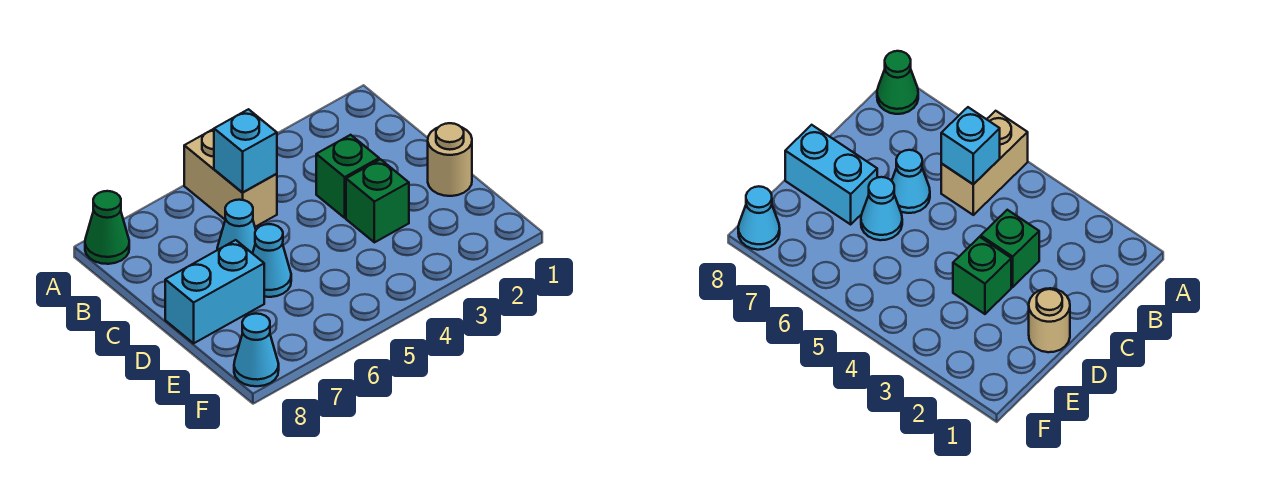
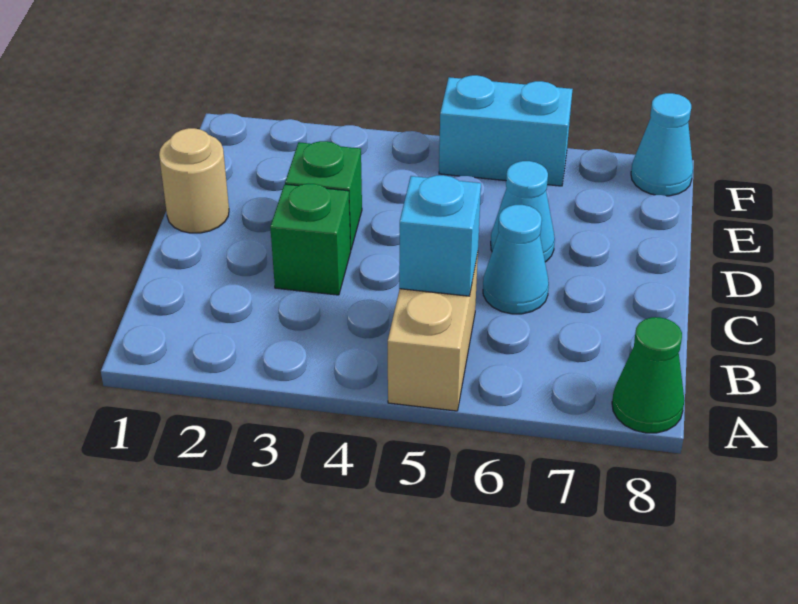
cyan brick D7:D8 level 1 -> cyan brick F5:F6 level 1

